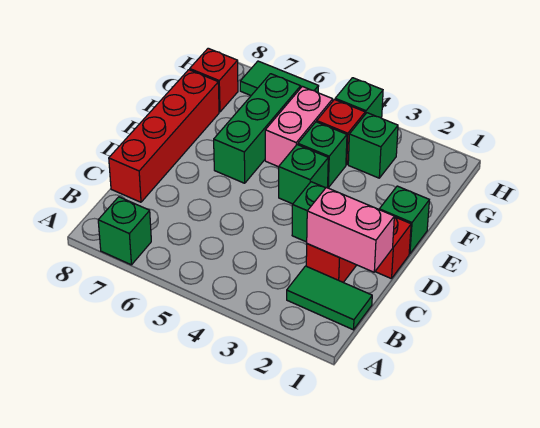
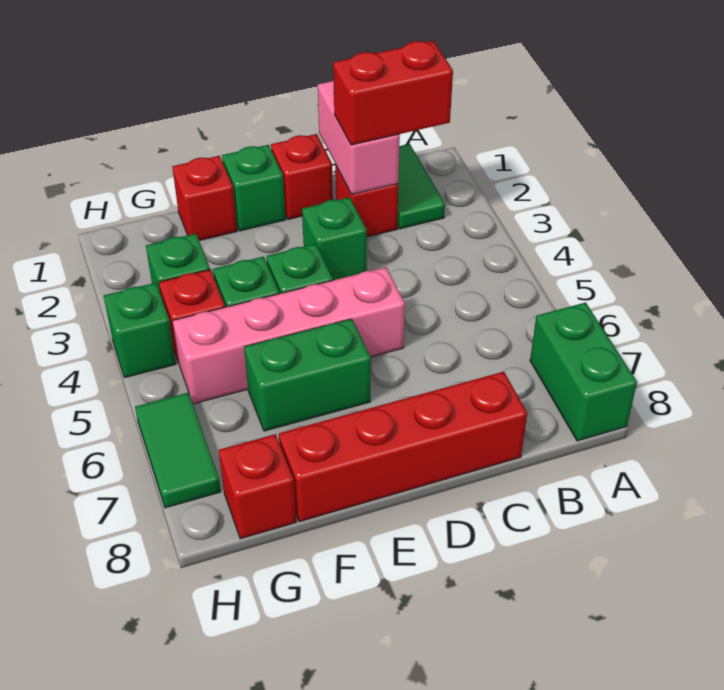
green brick A7 level 1 -> green brick A7:A8 level 1
none -> red brick B2:C2 level 3
green brick E6:G6 level 1 -> green brick E6:F6 level 1
none -> red brick F1 level 1
pink brick F5:G5 level 1 -> pink brick D5:G5 level 1

